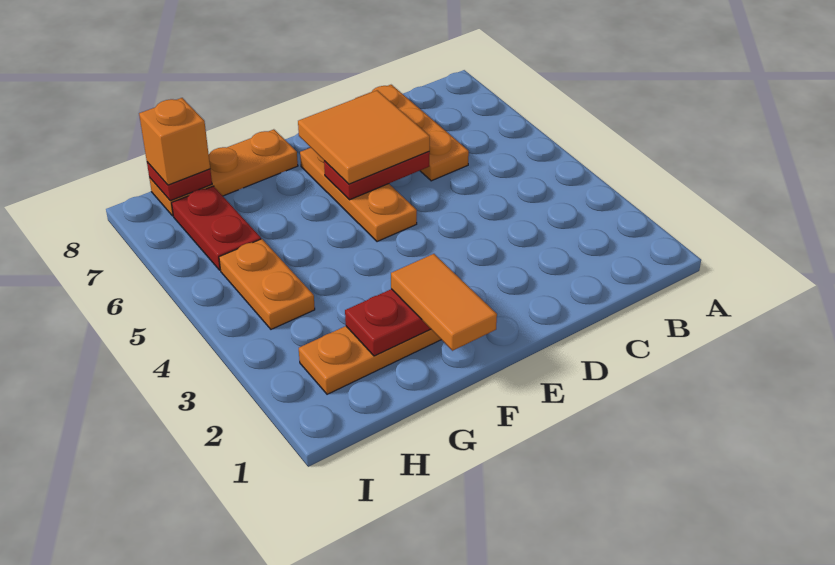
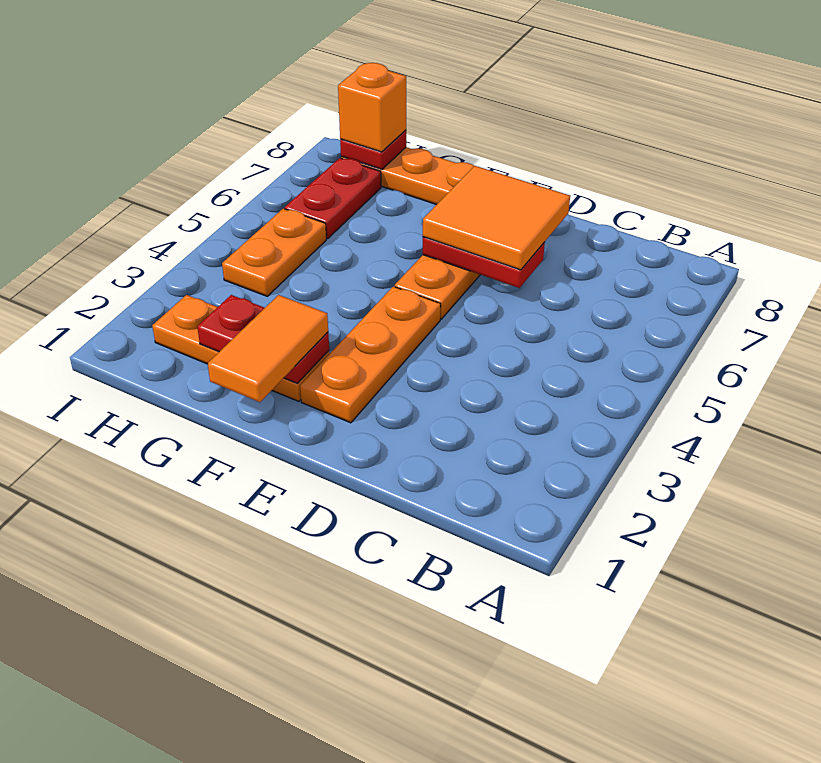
orange plate C6:C8 level 1 -> orange plate E2:E4 level 1

